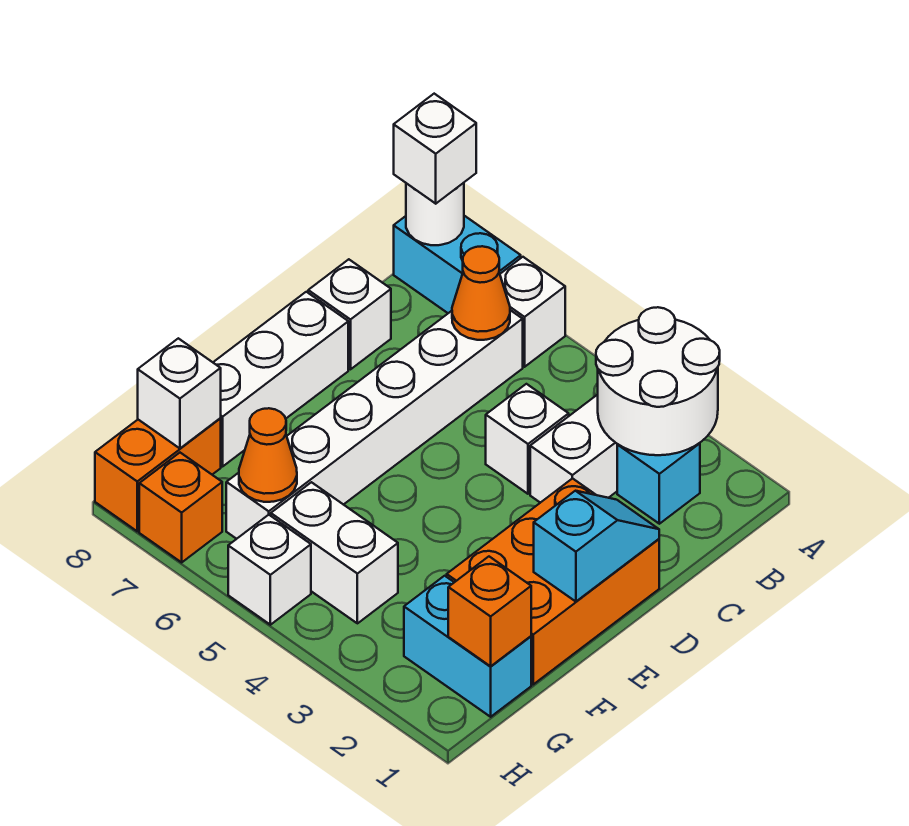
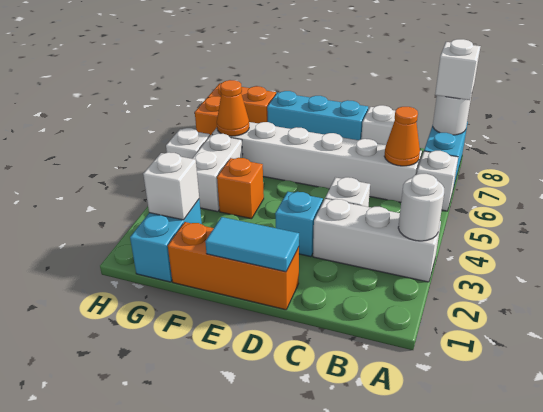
white round brick A2:B3 level 2 -> white round brick A3 level 2
cyan brick B2 level 1 -> cyan brick D3 level 1
orange brick D1:F2 level 1 -> orange brick D1:F1 level 1
cyan slope D1:E1 level 2 top E -> cyan tile D1:E1 level 2
white brick D8:F8 level 1 -> cyan brick D8:F8 level 1
orange brick G1 level 2 -> orange brick F4 level 1
white brick G8 level 2 -> white brick G2 level 2

